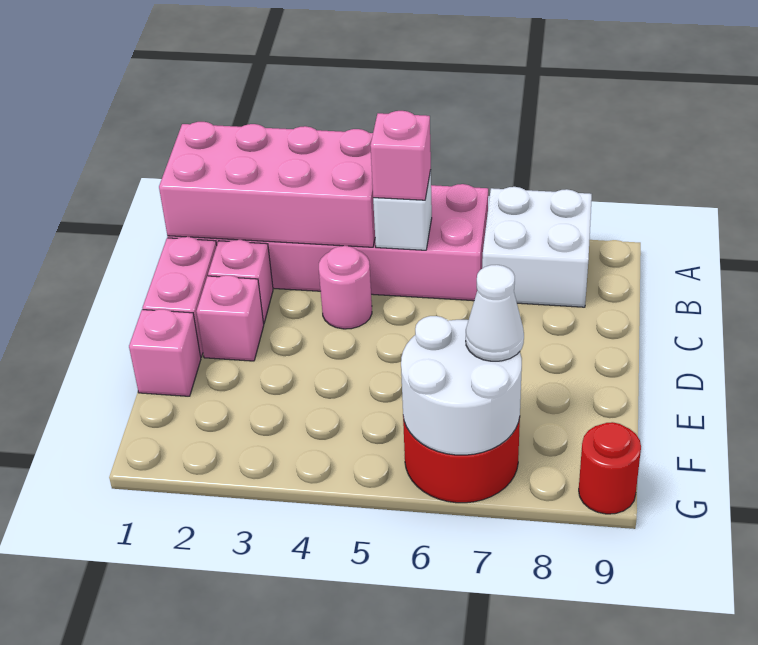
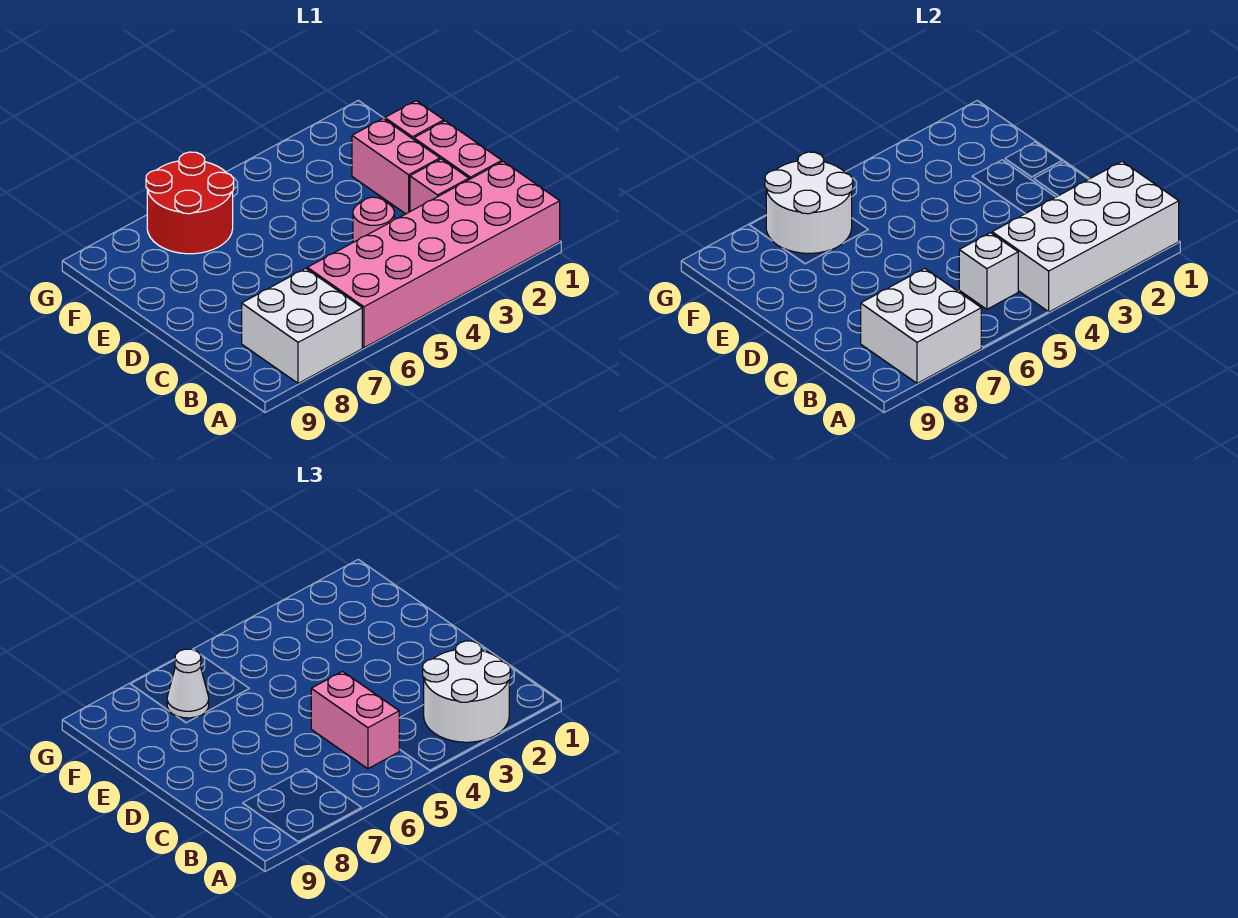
pink brick A1:B4 level 2 -> white brick A1:B4 level 2
none -> white round brick A2:B3 level 3
none -> white brick A7:B8 level 2
pink brick B5 level 3 -> pink brick B5:C5 level 3
pink brick D2 level 1 -> pink brick D2:E2 level 1
red round brick G9 level 1 -> none

